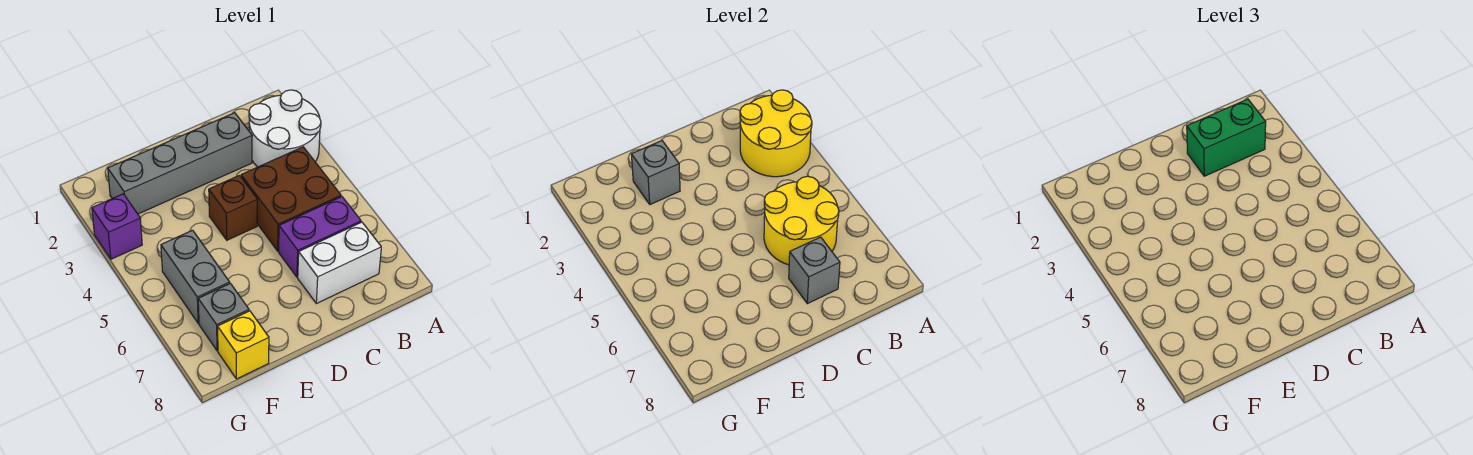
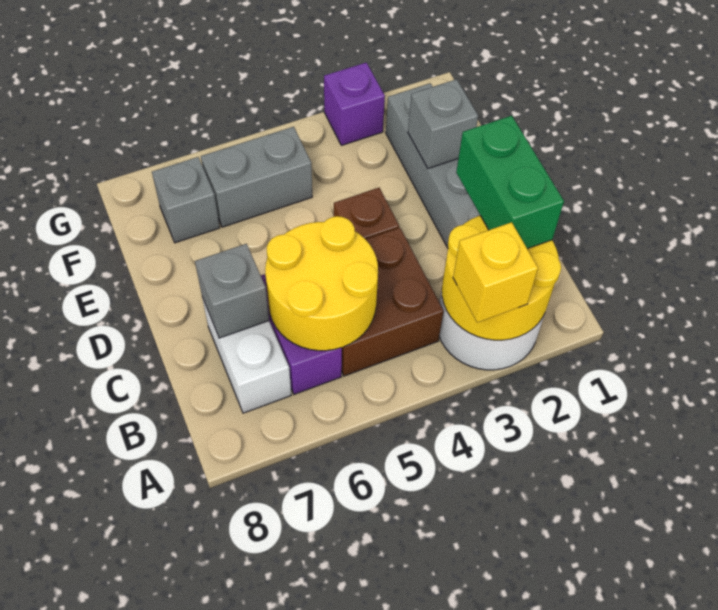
yellow brick F8 level 1 -> yellow brick A3 level 3

